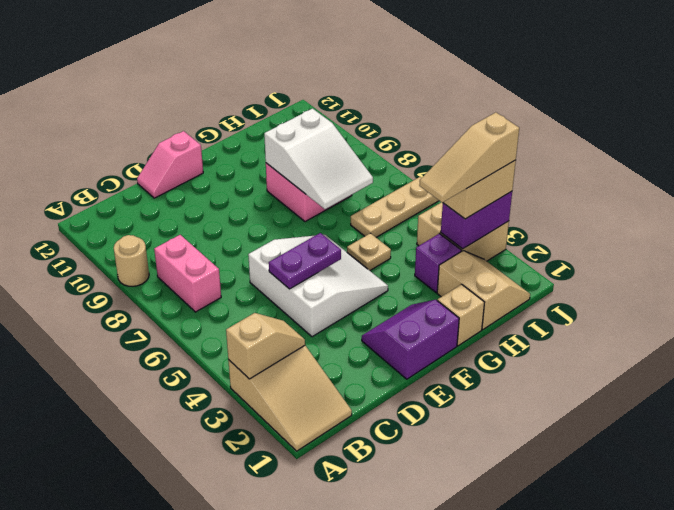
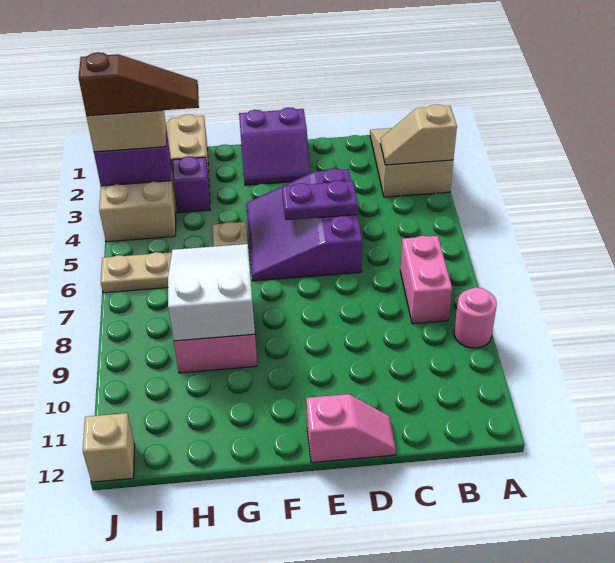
tan round brick A9 level 1 -> pink round brick A9 level 1
white slope D4:F6 level 1 top D -> purple slope D4:F6 level 1 top D
tan brick G1 level 1 -> tan brick J12 level 1
tan slope H3:J3 level 4 top J -> brown slope H3:J3 level 4 top J

